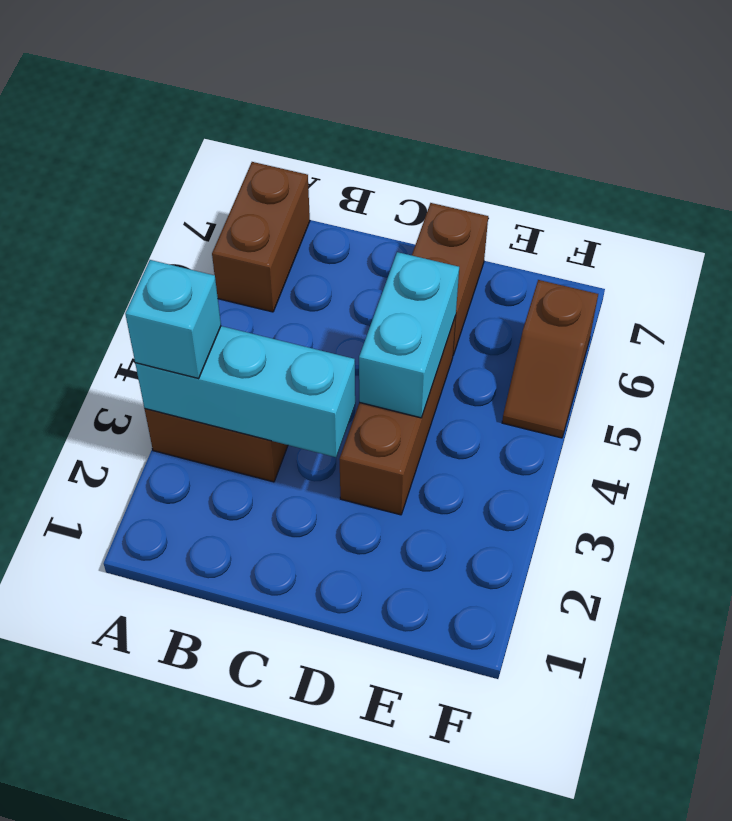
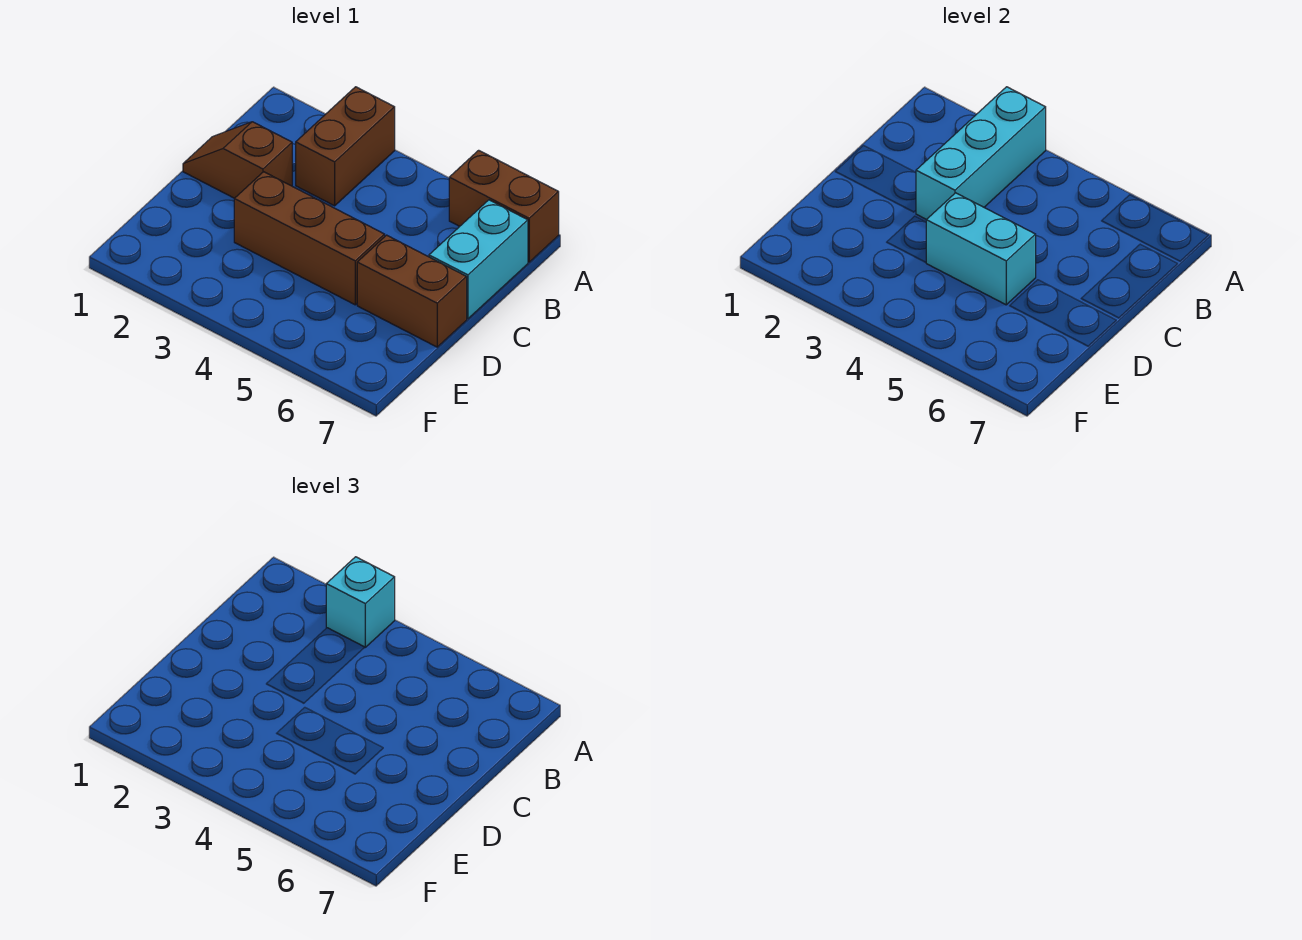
none -> cyan brick B7:C7 level 1
brown slope F5:F6 level 1 top 6 -> brown slope C1:C2 level 1 top 2

